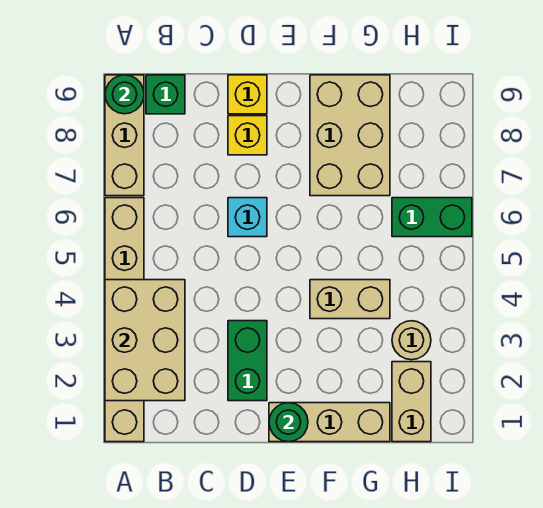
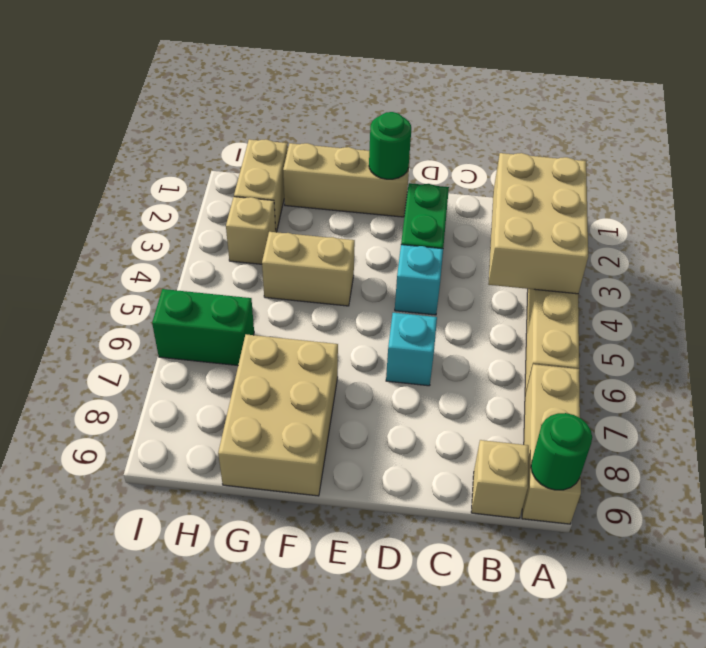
green brick B9 level 1 -> tan brick B9 level 1
none -> cyan brick D4 level 1
yellow brick D8 level 1 -> none
yellow brick D9 level 1 -> none
tan round brick H3 level 1 -> tan brick H3 level 1

